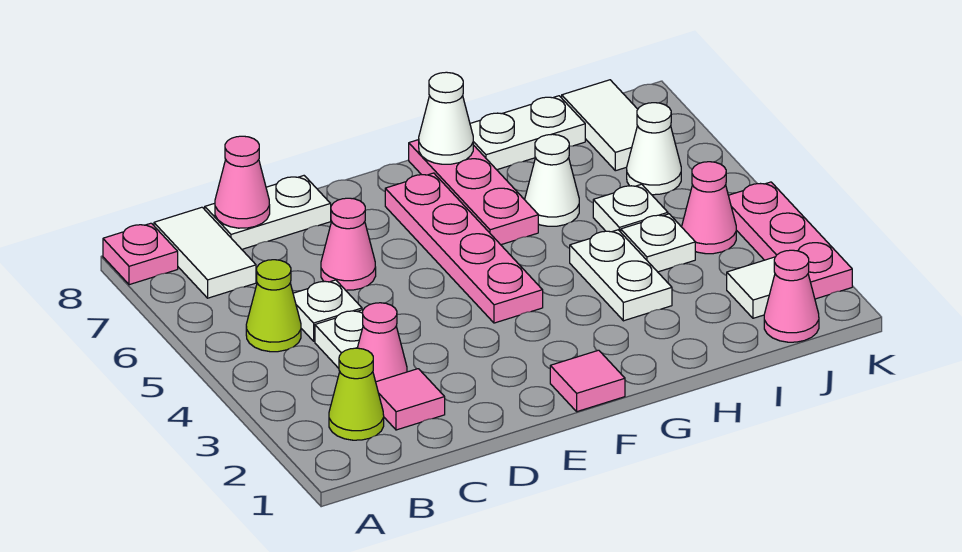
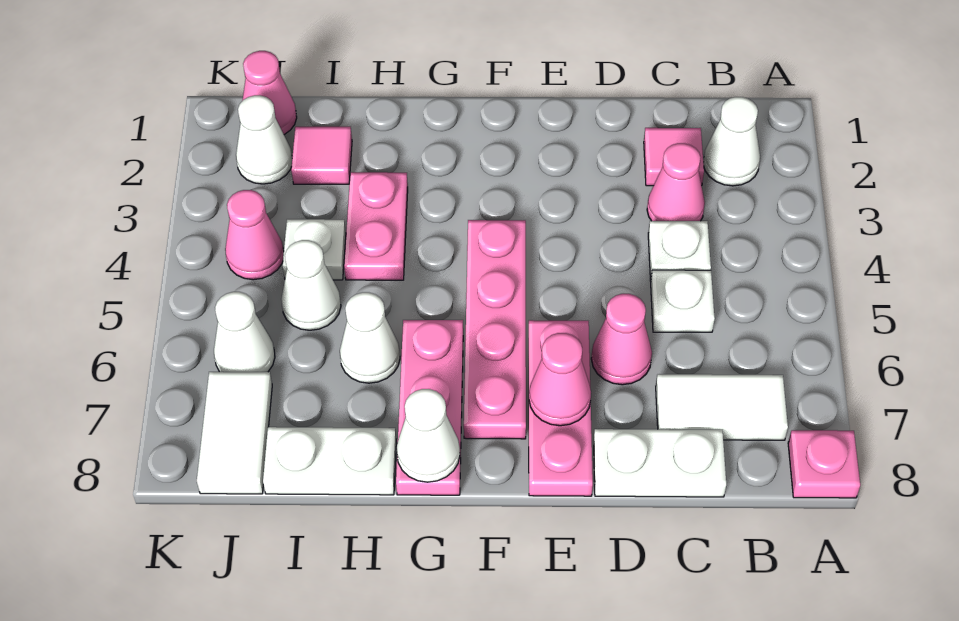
lime cone B2 level 1 -> white cone B2 level 1
lime cone B5 level 1 -> none
white tile B7:B8 level 1 -> white tile B7:C7 level 1
pink cone C8 level 2 -> pink cone E7 level 2
pink tile F1 level 1 -> pink tile I2 level 1
white plate H3:H4 level 1 -> pink plate H3:H4 level 1
white plate I5 level 1 -> white cone I5 level 1
white tile J2 level 1 -> white cone J2 level 1
pink plate K2:K4 level 1 -> pink plate E6:E8 level 1

